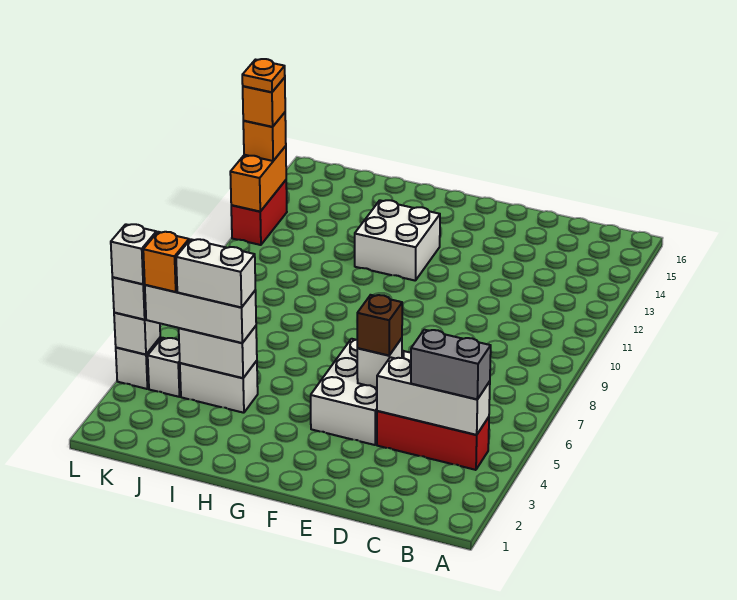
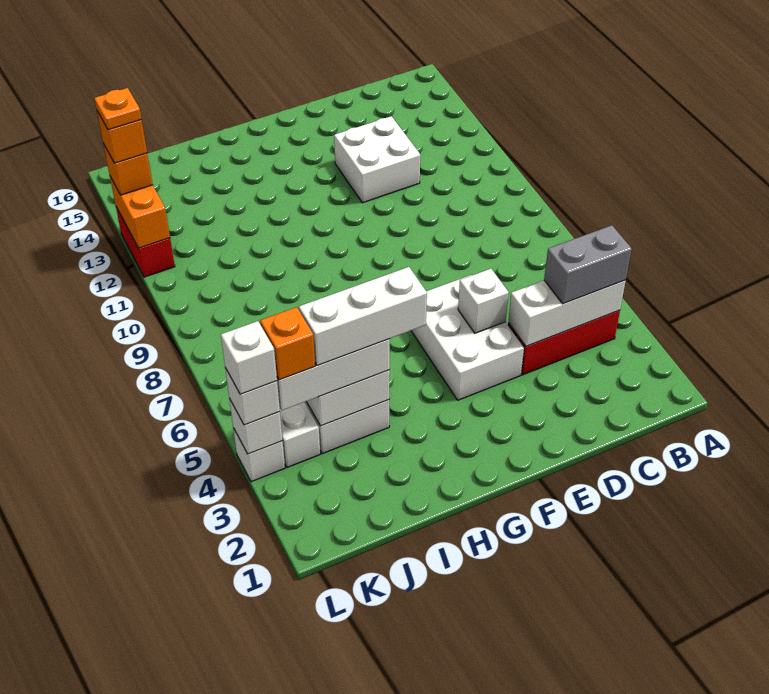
brown brick E5 level 3 -> none
white brick G12:H13 level 1 -> white brick D12:E13 level 1
white brick I4:J4 level 4 -> white brick H4:J4 level 4

